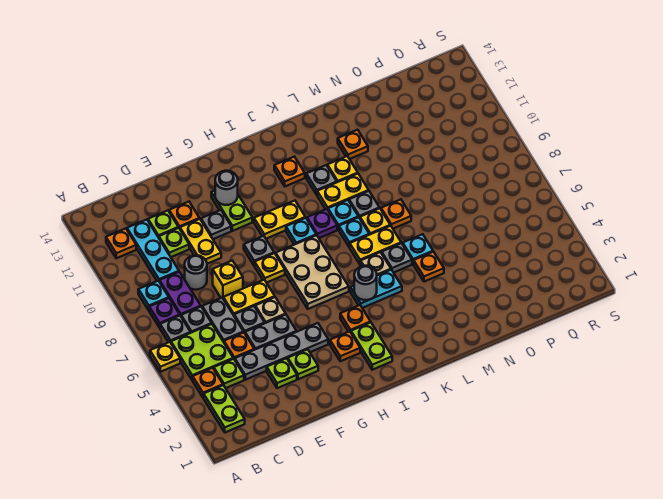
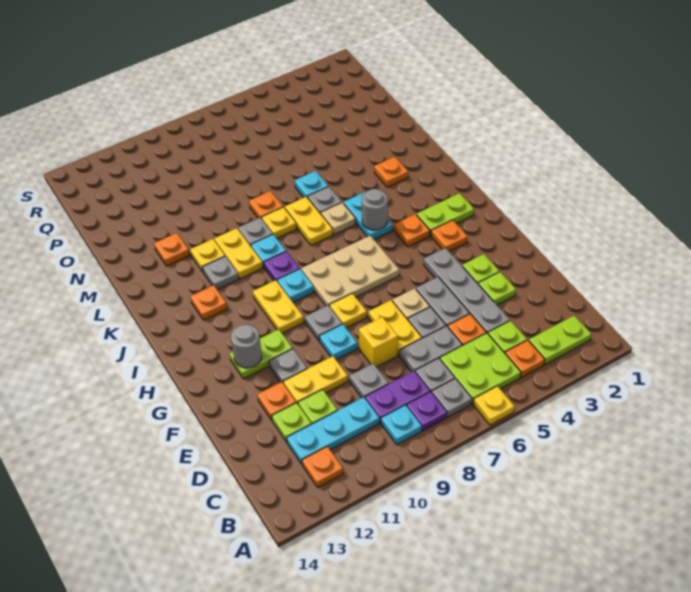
grey round brick D9 level 1 -> grey plate D9 level 1
cyan plate K8 level 1 -> cyan plate F9 level 1
orange plate M5 level 1 -> orange plate L3 level 1

